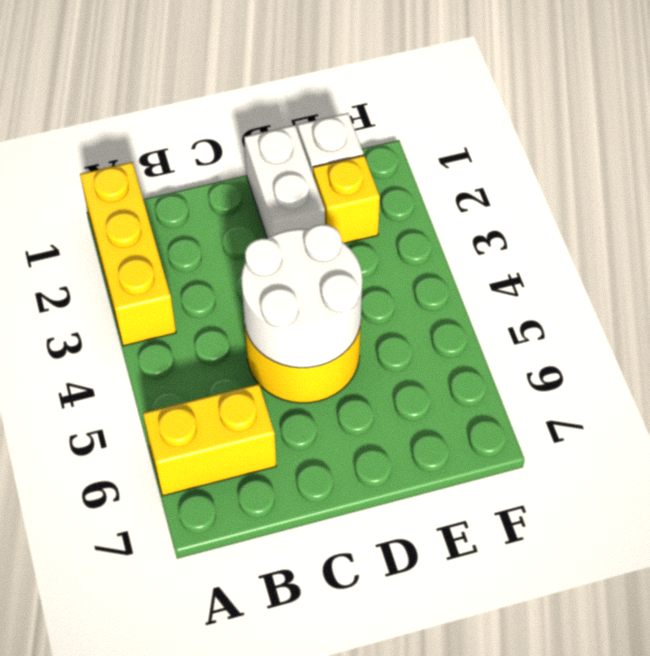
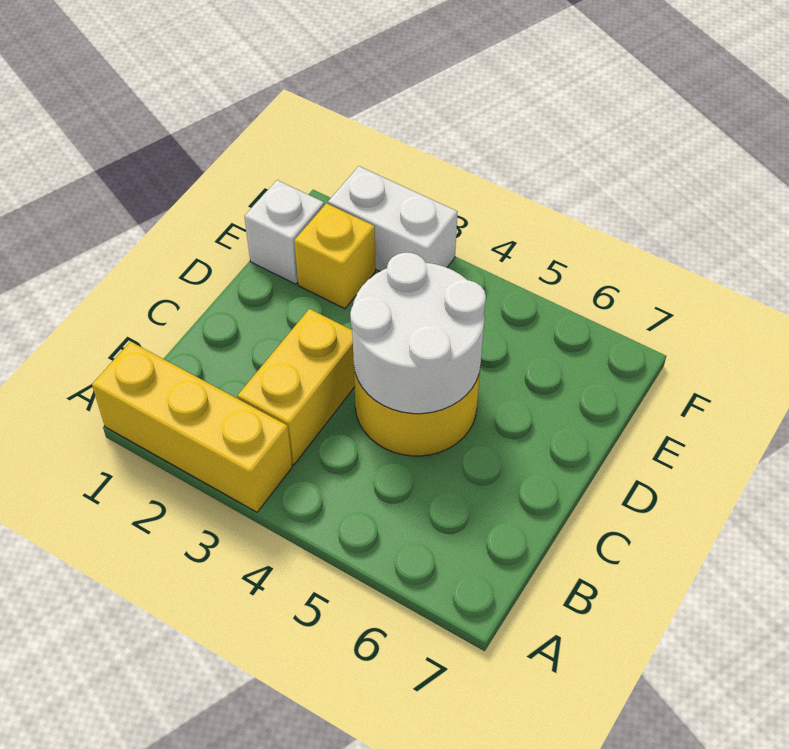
yellow brick A6:B6 level 1 -> yellow brick B3:C3 level 1
white brick D1:D2 level 1 -> white brick F2:F3 level 1

